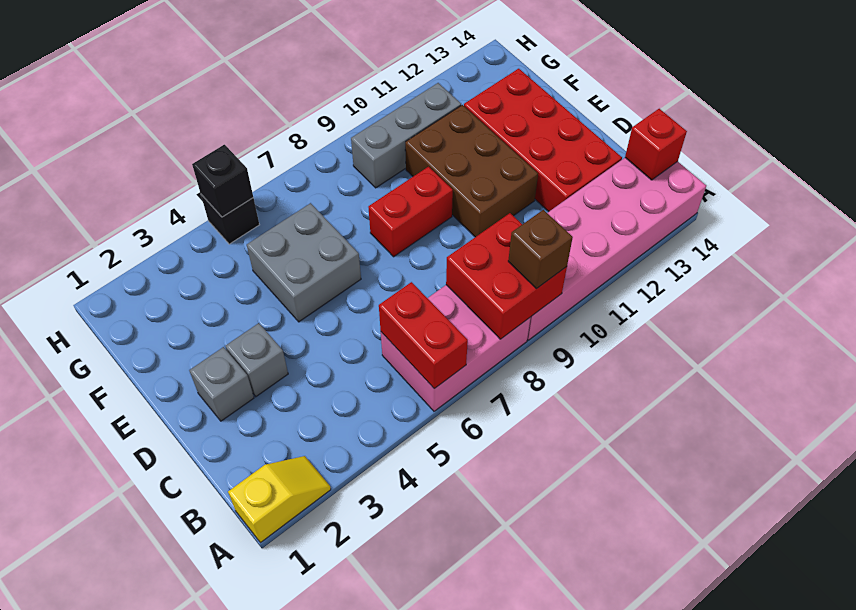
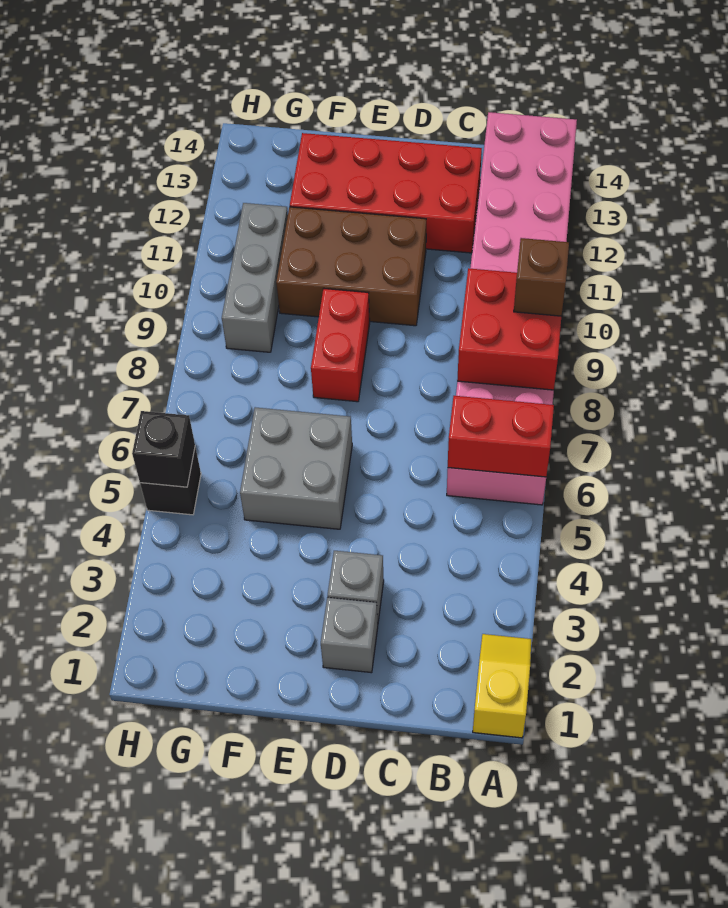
red brick B14 level 2 -> none

